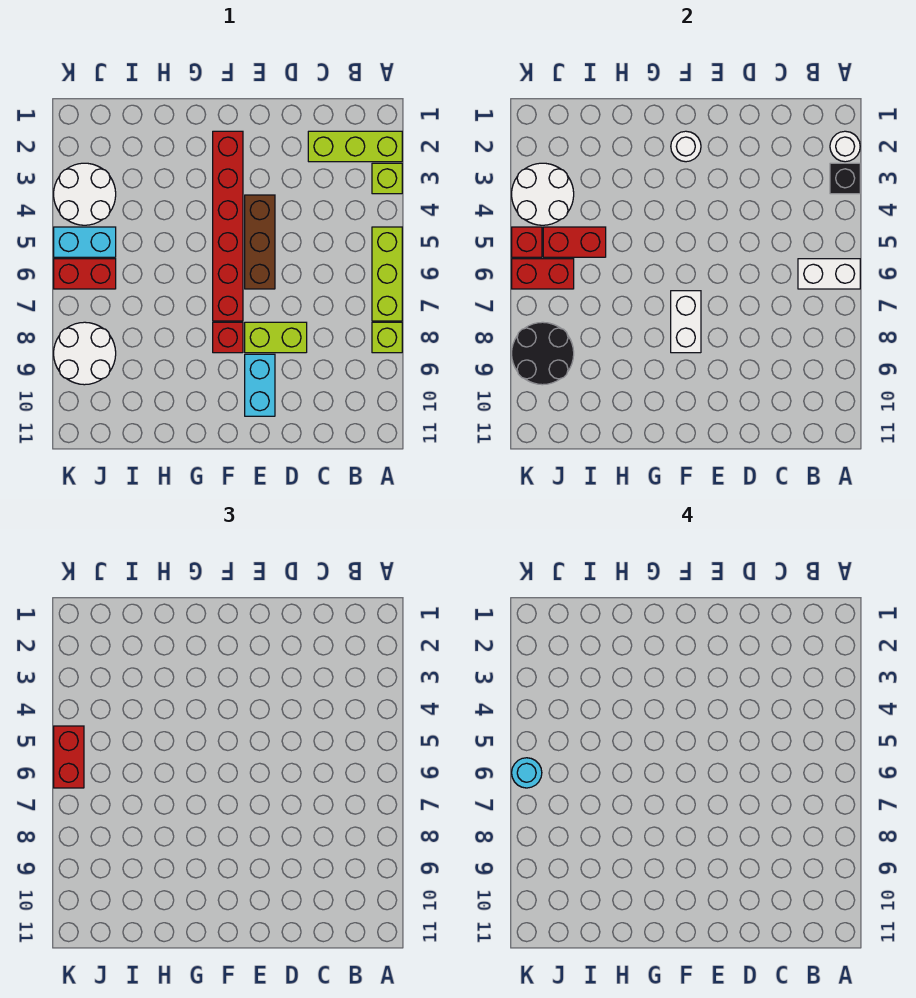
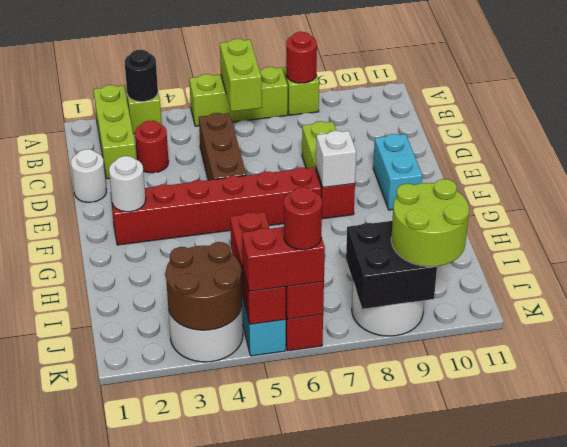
white round brick A2 level 2 -> white round brick D1 level 1
black brick A3 level 2 -> black round brick A3 level 2
white brick A6:B6 level 2 -> lime brick A6:B6 level 2
none -> red round brick A8 level 2
none -> red round brick C3 level 1
brown brick E4:E6 level 1 -> brown brick C5:E5 level 1
cyan brick E9:E10 level 1 -> cyan brick E10:F10 level 1
white brick F7:F8 level 2 -> white brick F8 level 2
white round brick J3:K4 level 2 -> brown round brick J3:K4 level 2
black round brick J8:K9 level 2 -> black brick J8:K9 level 2
none -> lime round brick J9:K10 level 3
cyan round brick K6 level 4 -> red round brick K6 level 4

